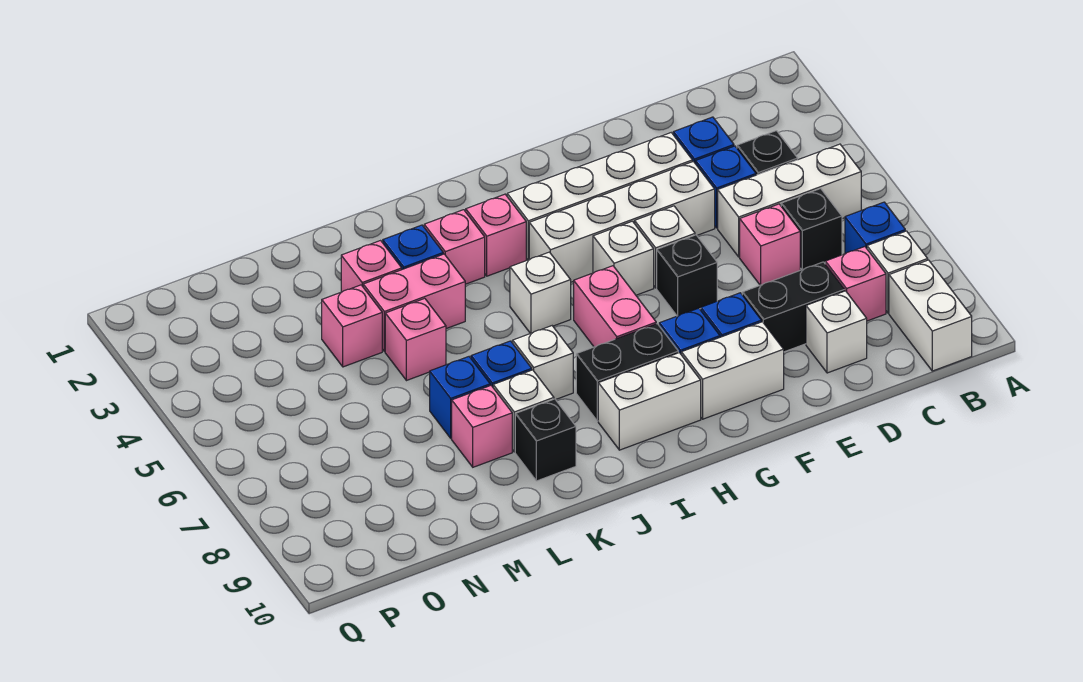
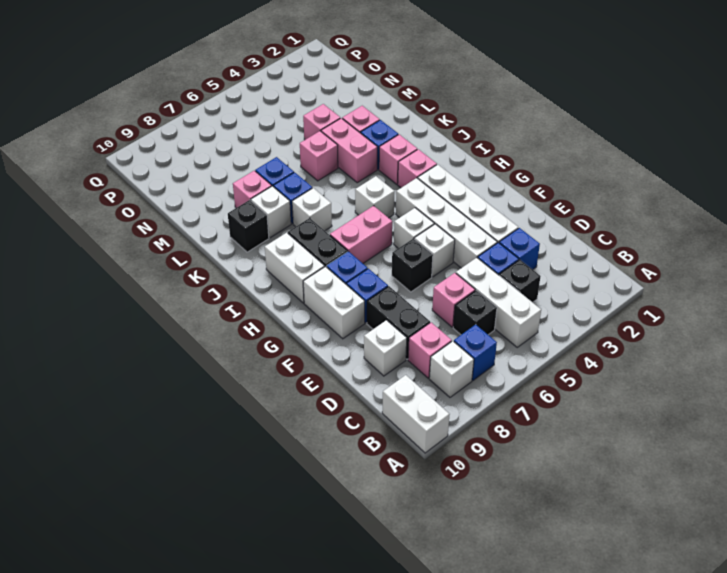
white brick B9:B10 level 1 -> white brick A10:B10 level 1

